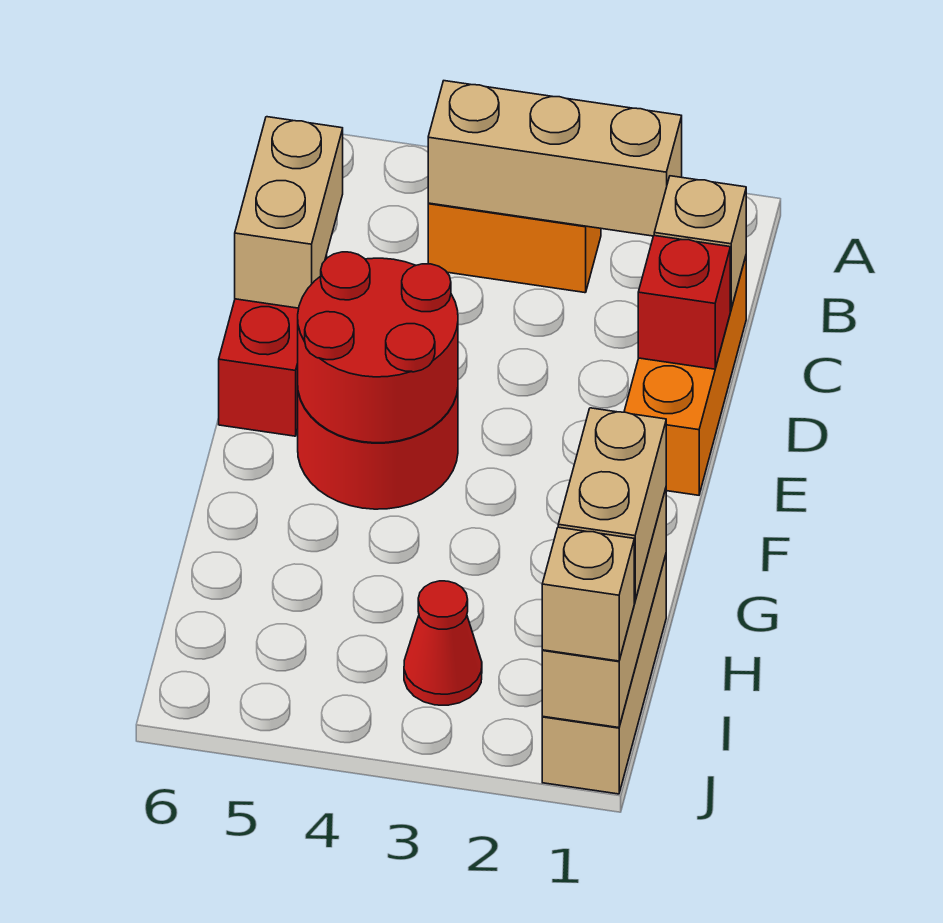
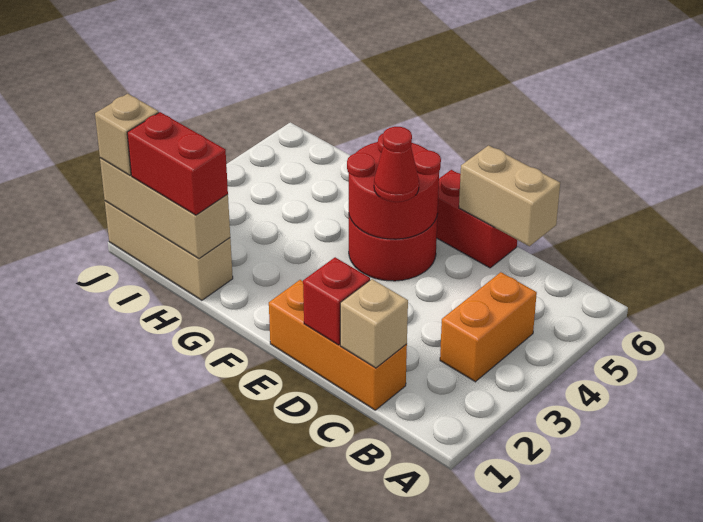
tan brick B2:B4 level 2 -> none
tan brick H1:I1 level 3 -> red brick H1:I1 level 3
red cone I3 level 1 -> red cone E4 level 3

